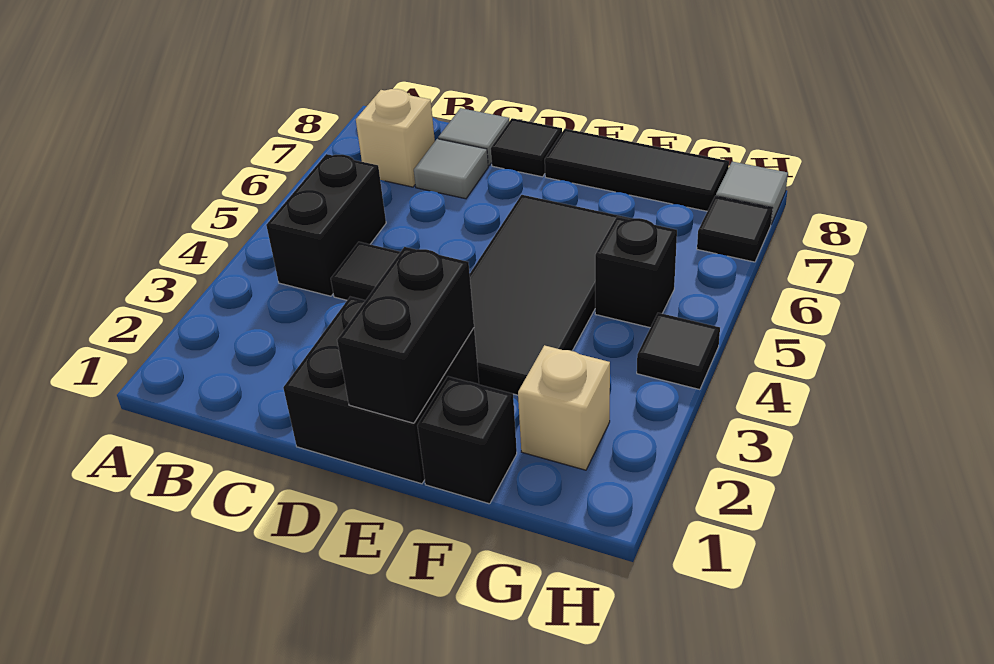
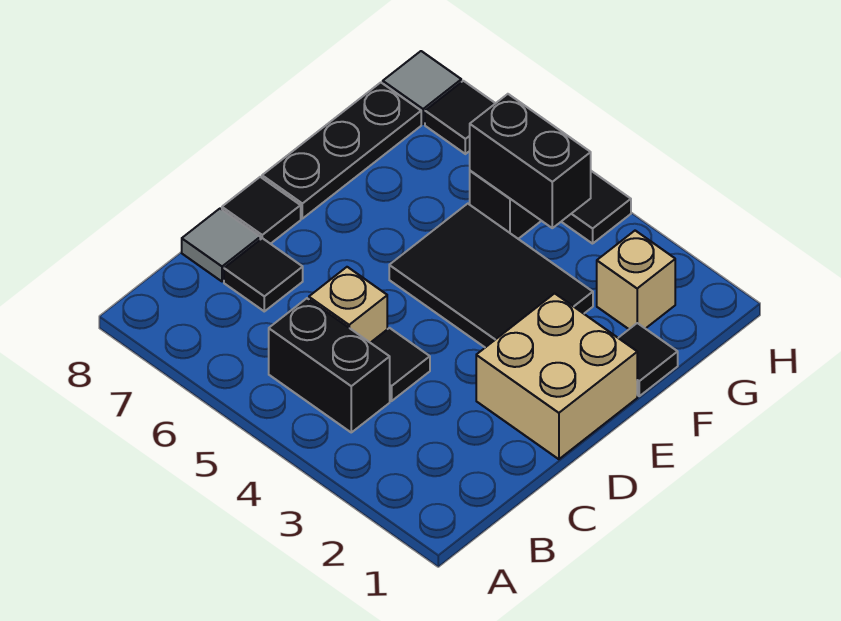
tan brick B7 level 1 -> tan brick C5 level 1
grey tile C7 level 1 -> black tile C7 level 1
black brick D1:E2 level 1 -> tan brick D1:E2 level 1
black brick E1:E2 level 2 -> black brick G4:G5 level 2
black tile E3:F6 level 1 -> black tile E3:F5 level 1
black tile E8:G8 level 1 -> black plate E8:G8 level 1
black brick F1 level 1 -> black tile F1 level 1

